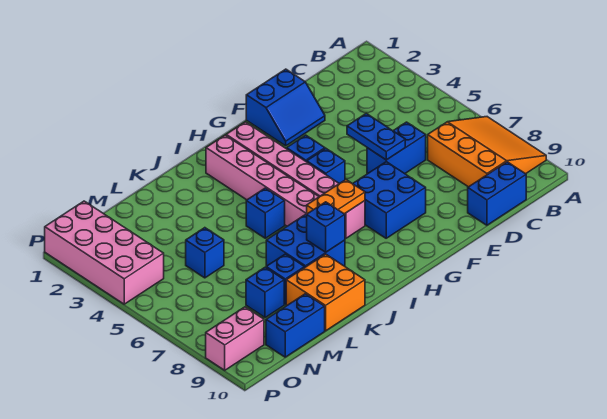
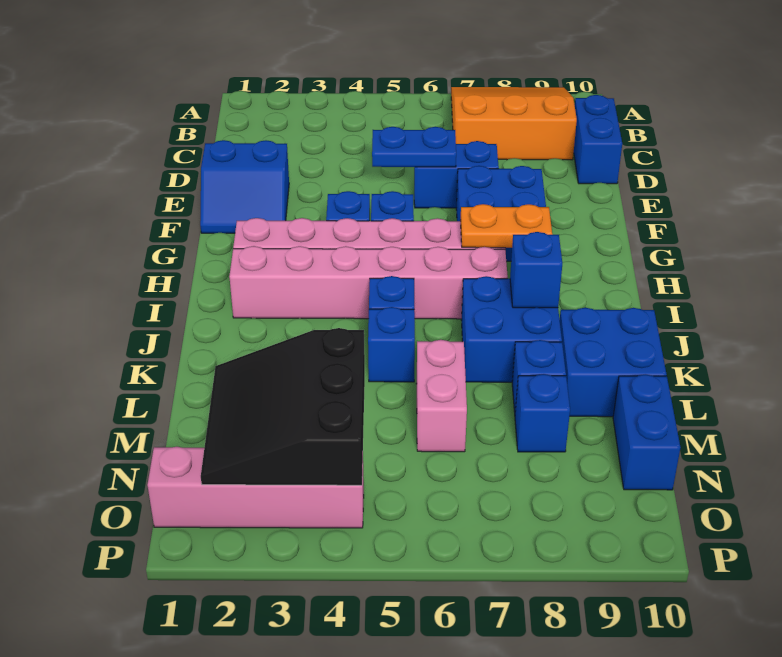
blue brick D6:E6 level 1 -> blue brick E6:E7 level 1
blue slope E1:F2 level 1 top 1 -> blue slope E1:F2 level 1 top E
orange plate H7:I7 level 2 -> orange plate H7:H8 level 2
orange brick K9:L10 level 1 -> blue brick K9:L10 level 1
none -> black slope M2:O4 level 2 top 4
blue brick M5 level 1 -> blue brick K5 level 1
pink brick O1:P4 level 1 -> pink brick O1:O4 level 1
pink brick O9:P9 level 1 -> pink brick L6:M6 level 1

